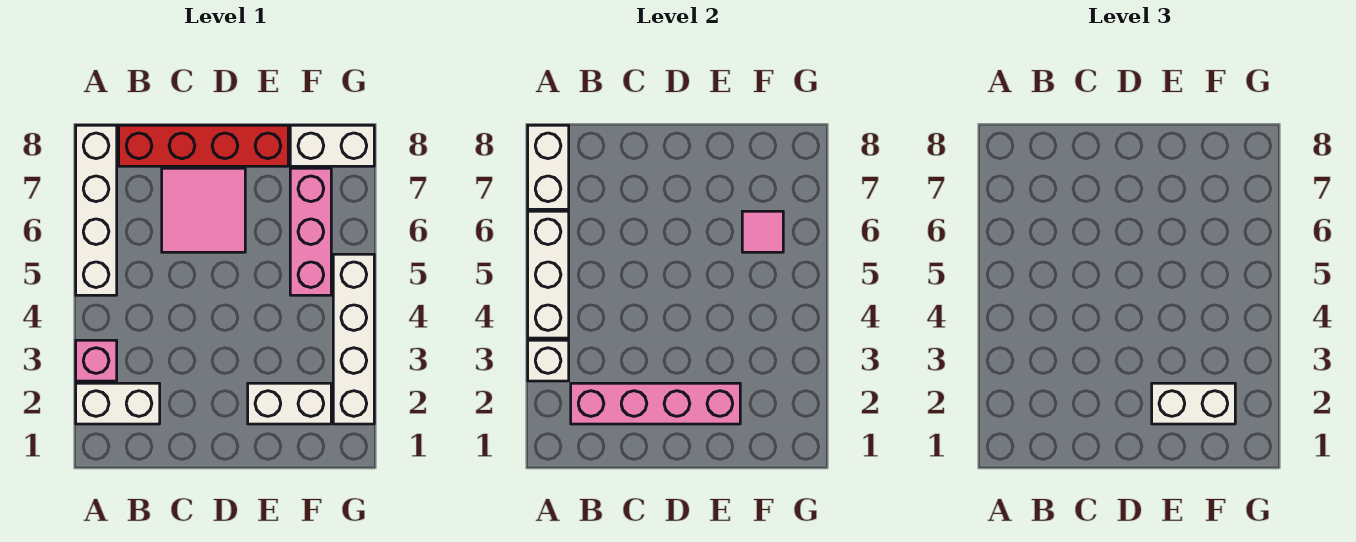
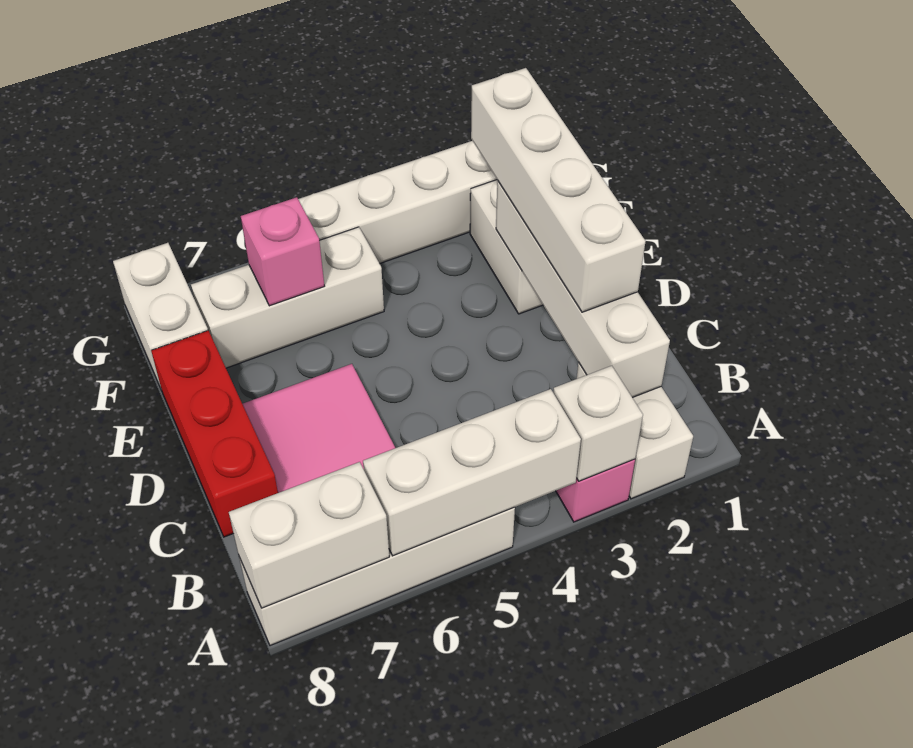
pink brick B2:E2 level 2 -> white brick B2:E2 level 2
red brick B8:E8 level 1 -> red brick C8:E8 level 1
white brick E2:F2 level 3 -> white brick C2:F2 level 3
pink brick F5:F7 level 1 -> white brick F5:F7 level 1
pink tile F6 level 2 -> pink brick F6 level 2

